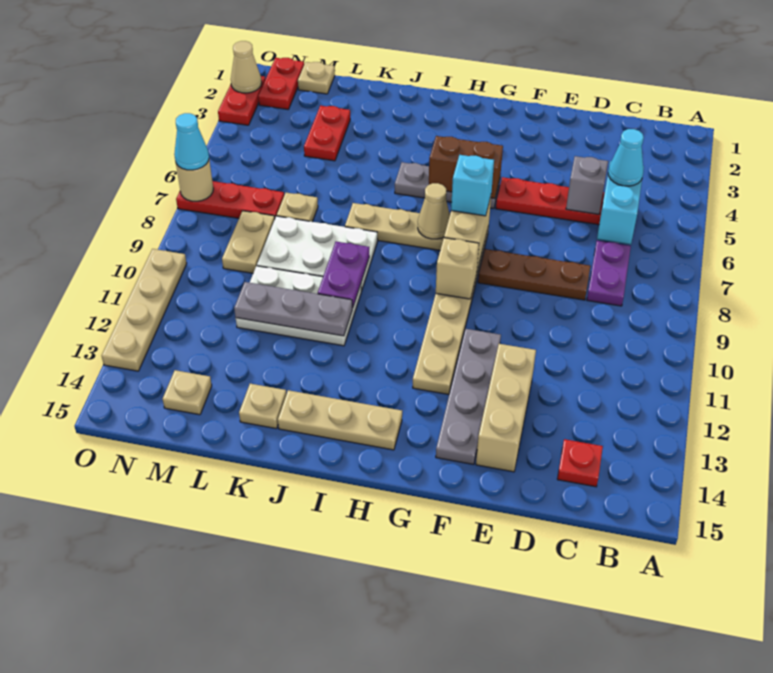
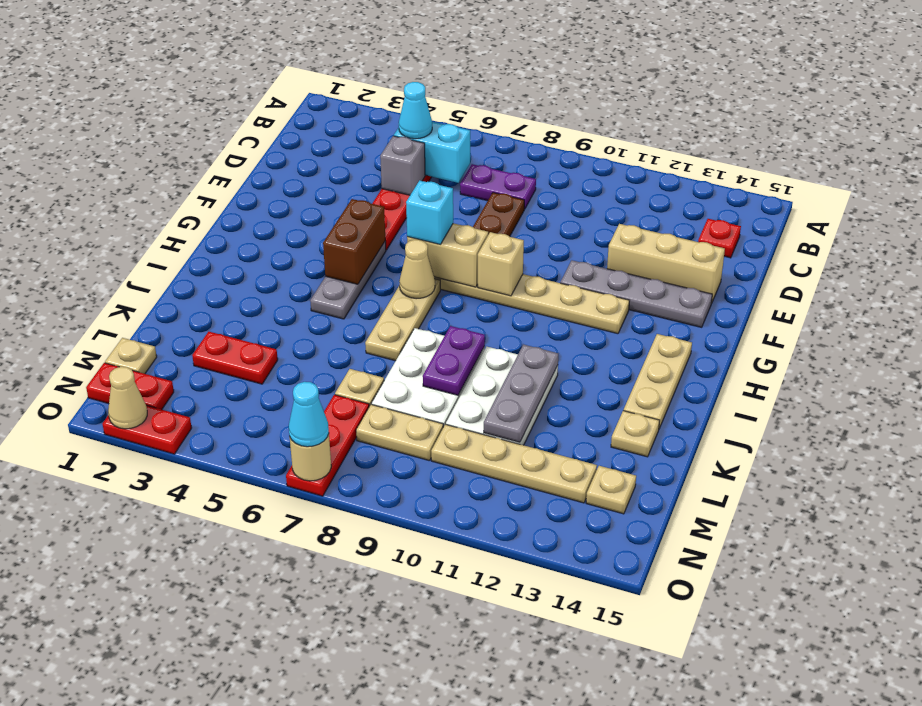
purple plate J9:J10 level 2 -> purple plate J9:K9 level 2
tan plate O10:O13 level 1 -> tan plate M10:M13 level 1

